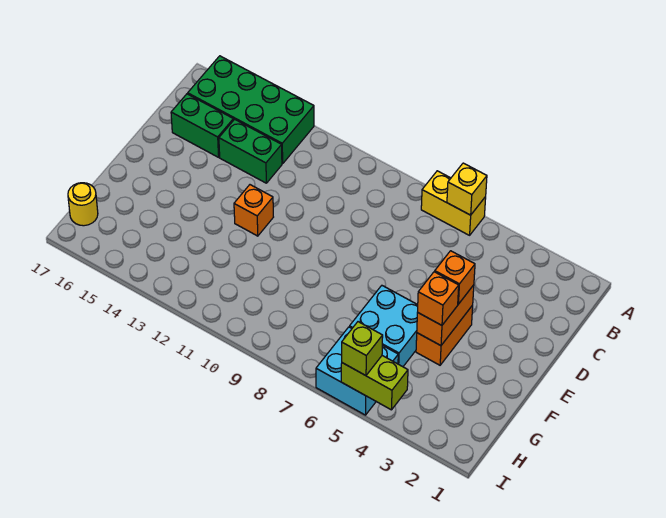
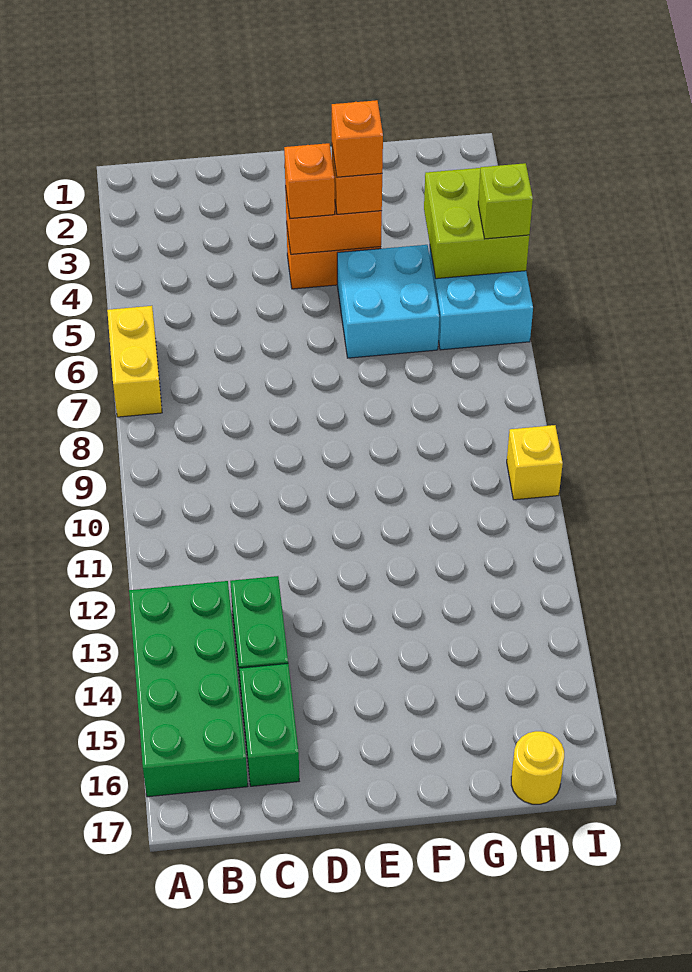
yellow brick A6 level 2 -> yellow brick I10 level 1
orange brick E12 level 1 -> orange brick F4 level 4
lime brick I4:I5 level 2 -> lime brick H4:I5 level 2

